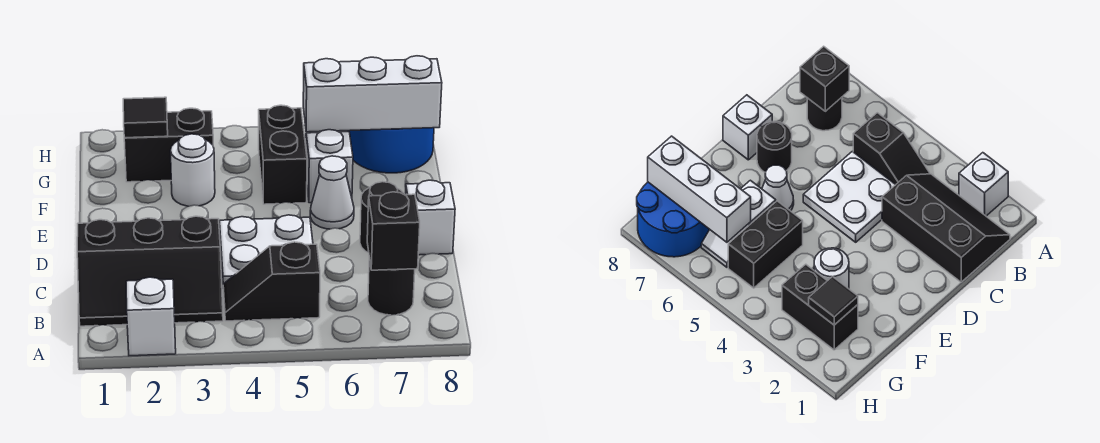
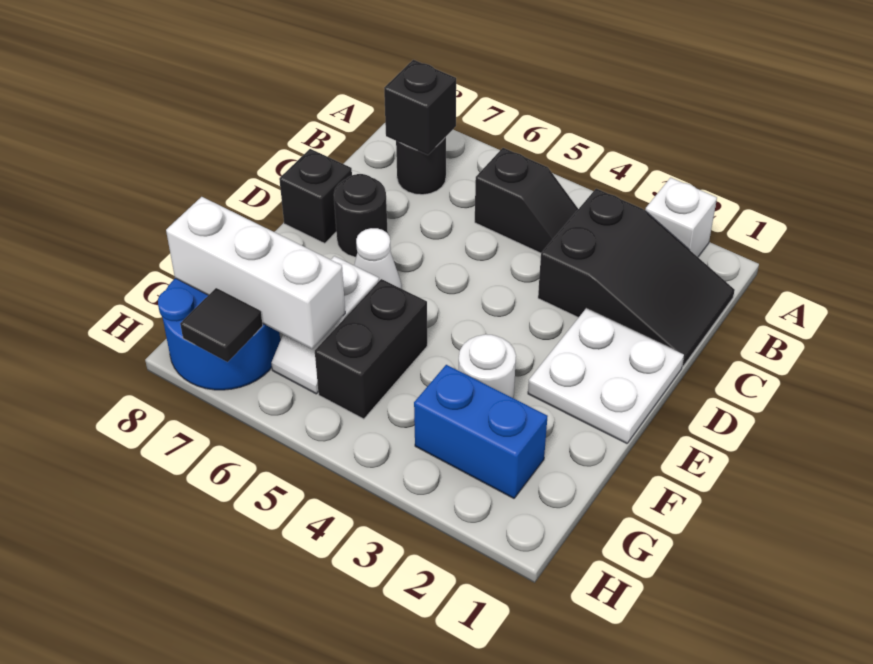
black slope B1:C3 level 1 top C -> black slope B1:C3 level 1 top 3
white plate C4:D5 level 1 -> white plate D1:E2 level 1
white brick D8 level 1 -> black brick D8 level 1
black brick G2:G3 level 1 -> blue brick G2:G3 level 1
black tile G2 level 2 -> black tile H7 level 2

